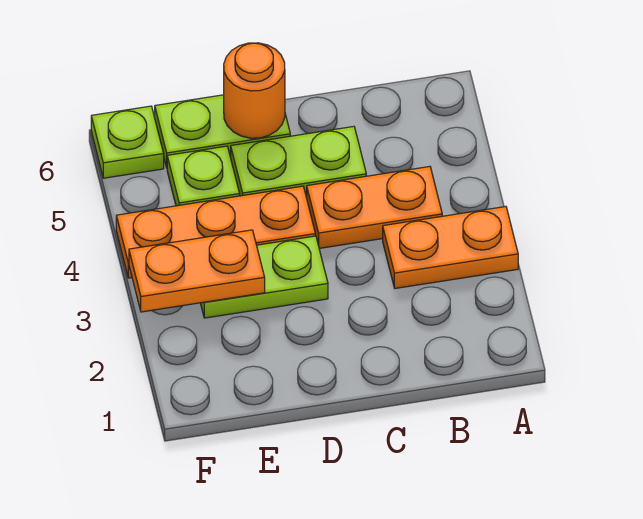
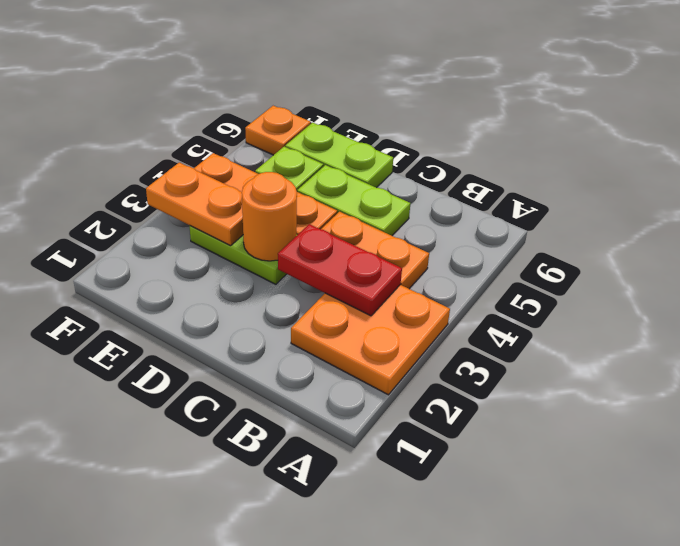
orange plate A3:B3 level 1 -> orange plate A2:B3 level 1
none -> red plate B3:C3 level 2
orange round brick D6 level 2 -> orange round brick D3 level 2
lime plate F6 level 1 -> orange plate F6 level 1

